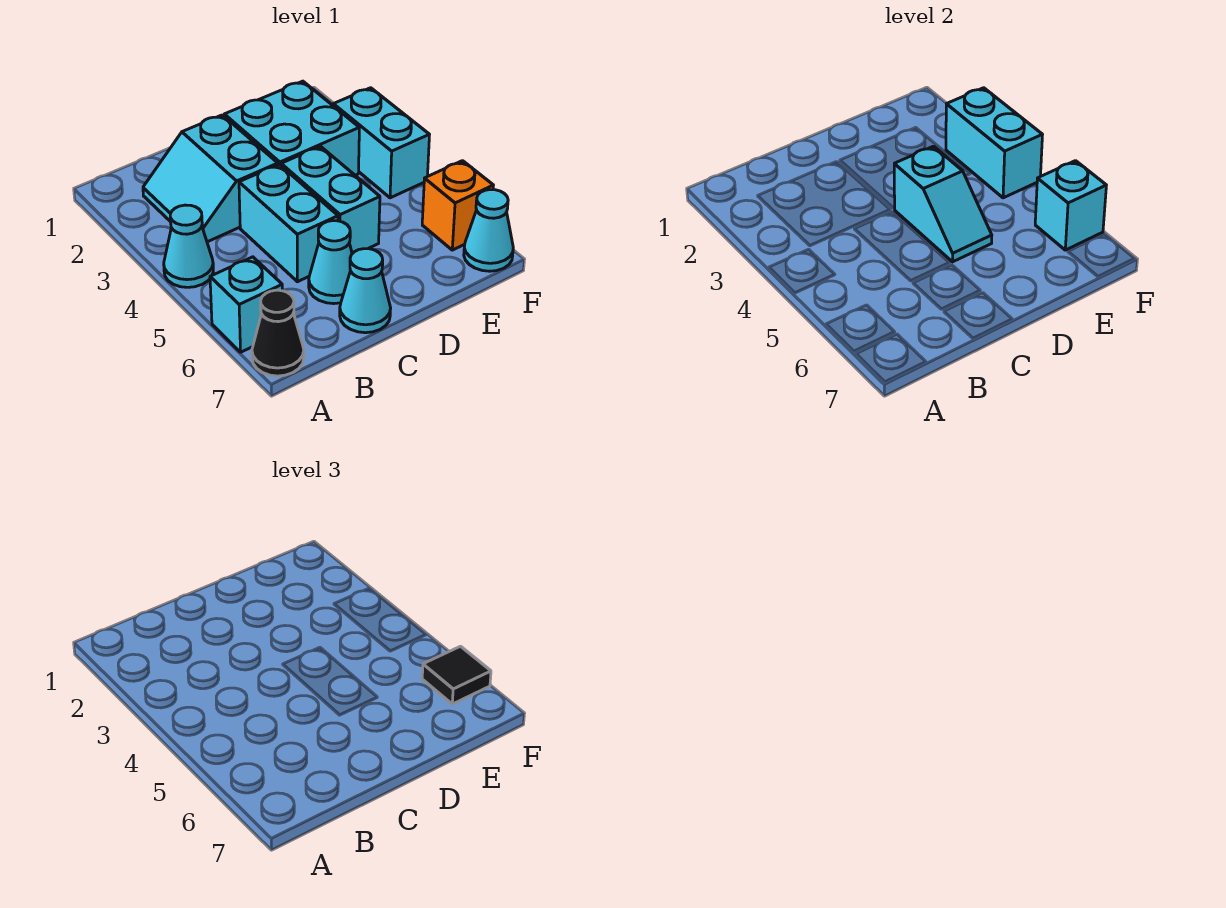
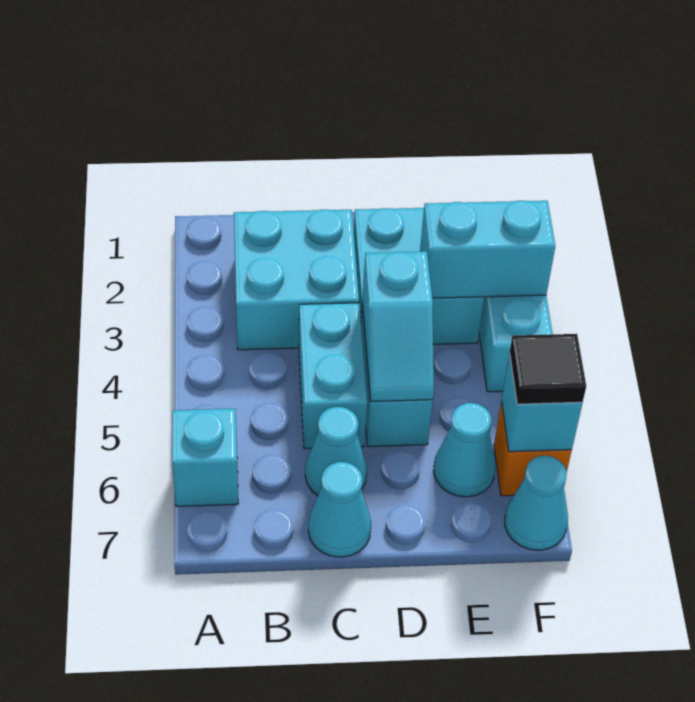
cyan cone A4 level 1 -> cyan cone E6 level 1
black cone A7 level 1 -> none
cyan slope B2:C3 level 1 top C -> cyan brick B2:C3 level 1
cyan brick F3:F4 level 2 -> cyan brick E3:F3 level 2

